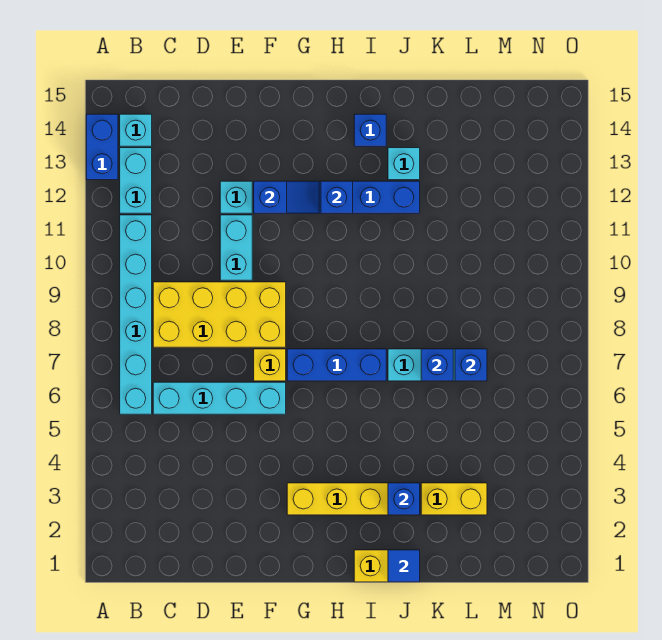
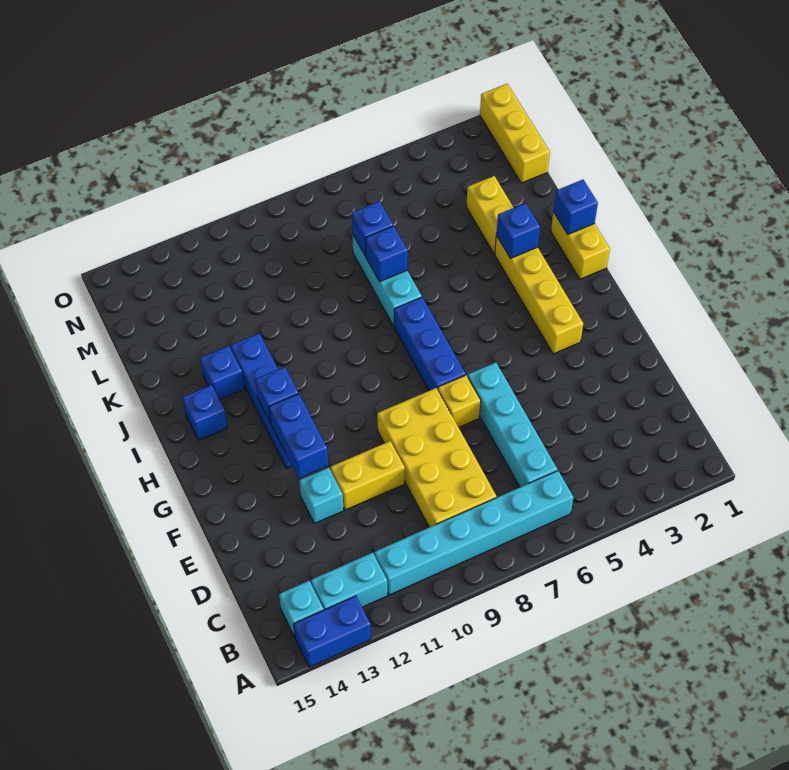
cyan brick E10:E11 level 1 -> yellow brick E10:E11 level 1
blue slope F12:G12 level 2 top F -> blue brick F12:G12 level 2
blue tile J1 level 2 -> blue brick J1 level 2
cyan brick J13 level 1 -> blue brick J13 level 1
none -> yellow brick M1:O1 level 1

